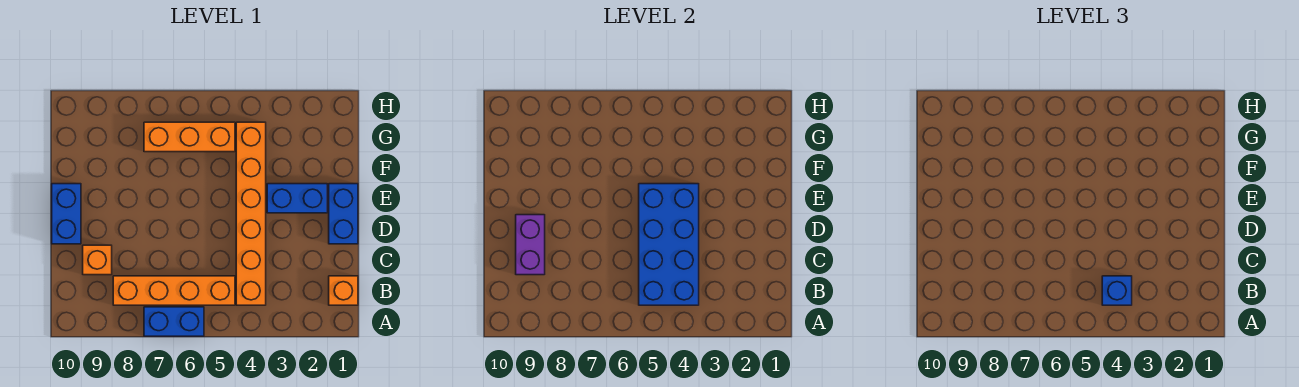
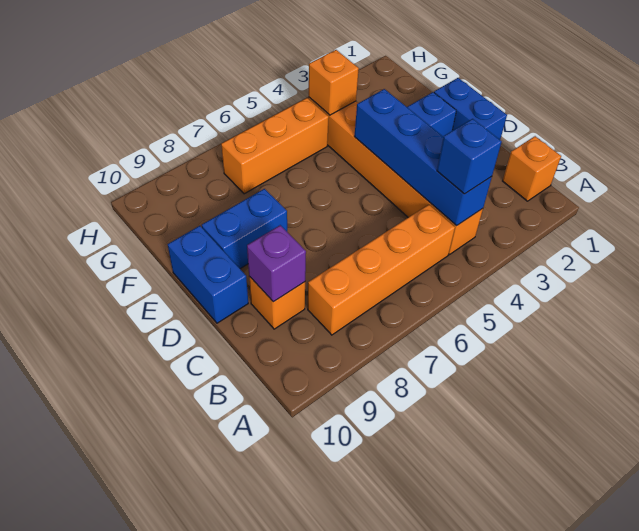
blue brick A6:A7 level 1 -> blue brick E8:E9 level 1
blue brick B4:E5 level 2 -> blue brick B4:E4 level 2
purple brick C9:D9 level 2 -> purple brick C9 level 2
none -> orange brick G4 level 2

